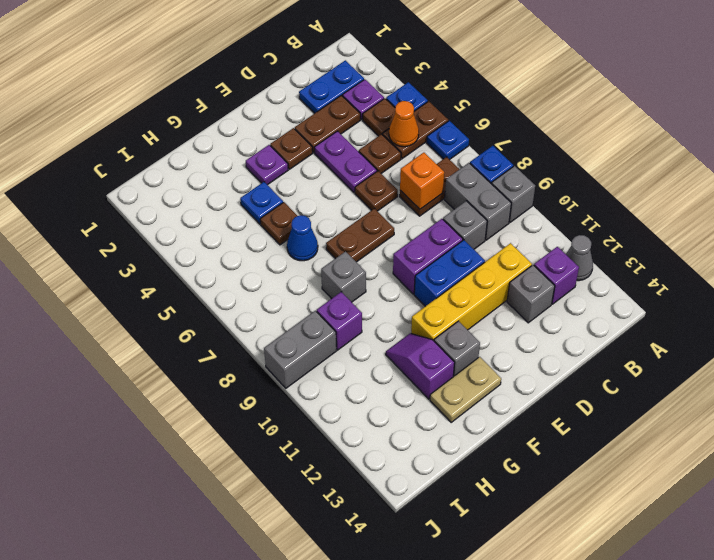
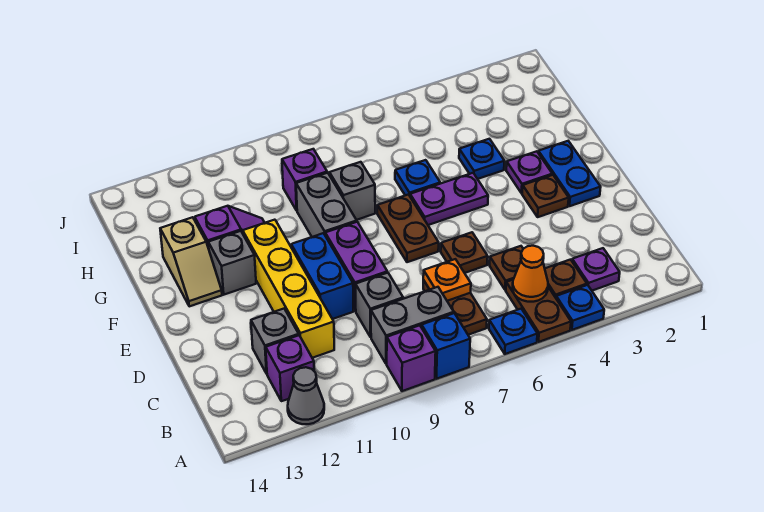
grey brick A9 level 1 -> purple brick A9 level 1
blue plate B2:C2 level 1 -> blue plate E2:F2 level 1
brown plate C3:D3 level 1 -> none
orange brick C7 level 2 -> orange plate C7 level 2
purple plate D4:D5 level 1 -> purple plate F5:F6 level 1
tan plate F13:G13 level 1 -> tan slope F13:G13 level 1 top G
brown plate G5 level 1 -> none
blue cone G6 level 1 -> blue plate G6 level 1
grey brick I9:J9 level 1 -> grey brick F9:G9 level 1

